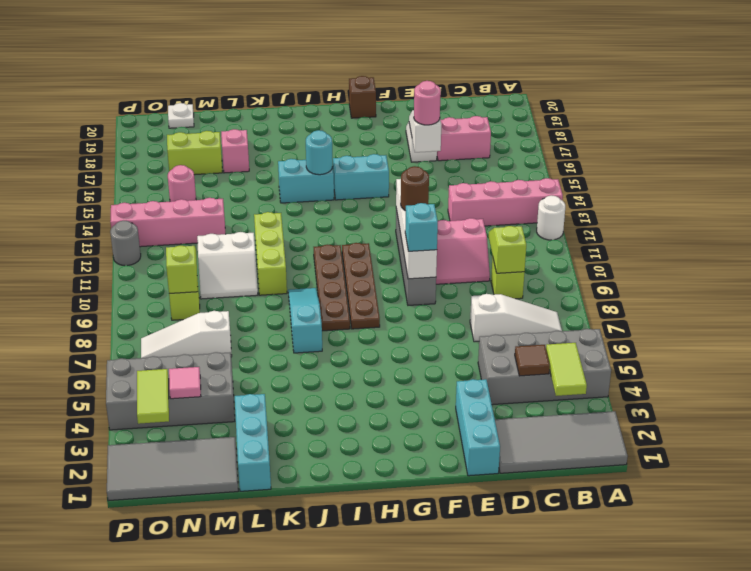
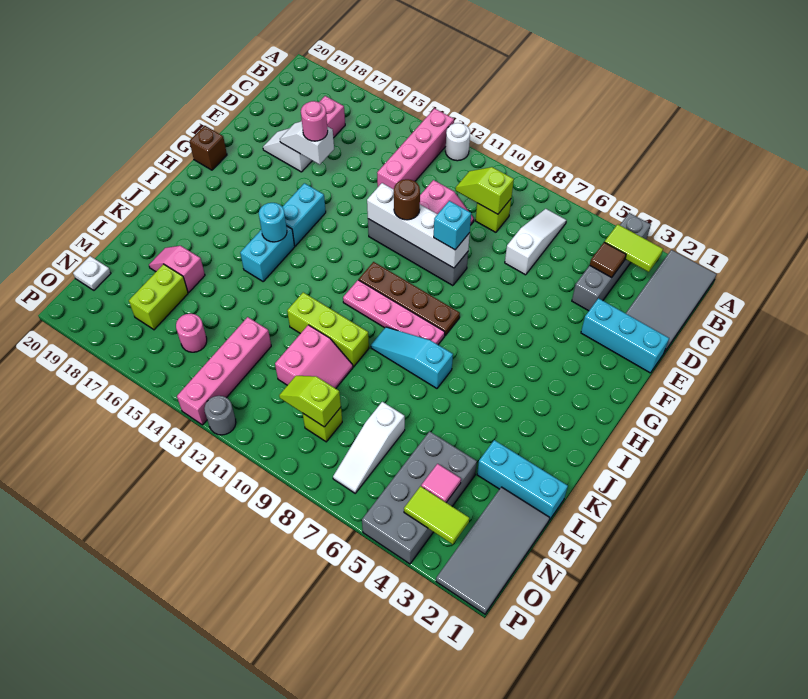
grey brick A4:D5 level 1 -> grey brick A4:D4 level 1
brown plate I8:I11 level 1 -> pink plate I8:I11 level 1
white slope L10:M11 level 1 top 11 -> pink slope L10:M11 level 1 top 11

